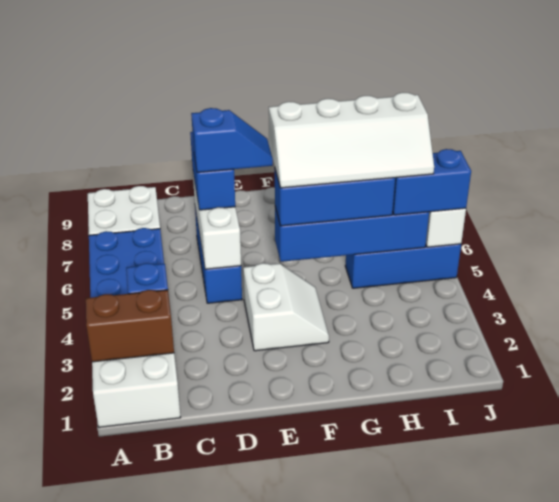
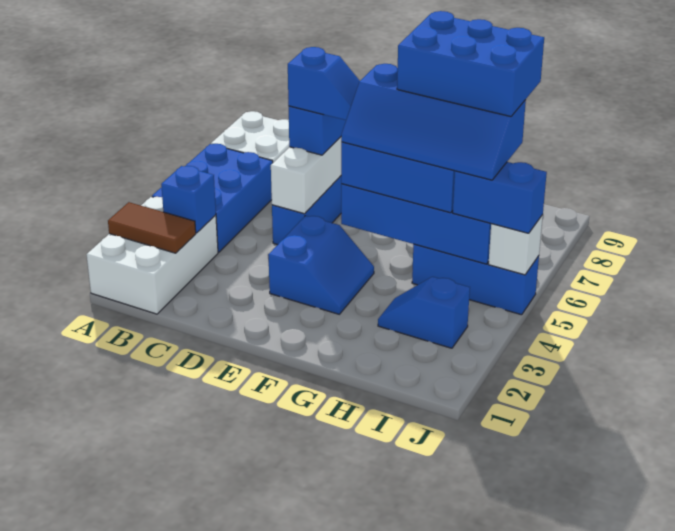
brown brick A2:B2 level 2 -> brown tile A2:B2 level 2
white slope E3:F4 level 1 top E -> blue slope E3:F4 level 1 top E
white slope F5:I6 level 4 top 6 -> blue slope F5:I6 level 4 top 6
none -> blue brick G6:I7 level 5
none -> blue slope H3:I3 level 1 top I

